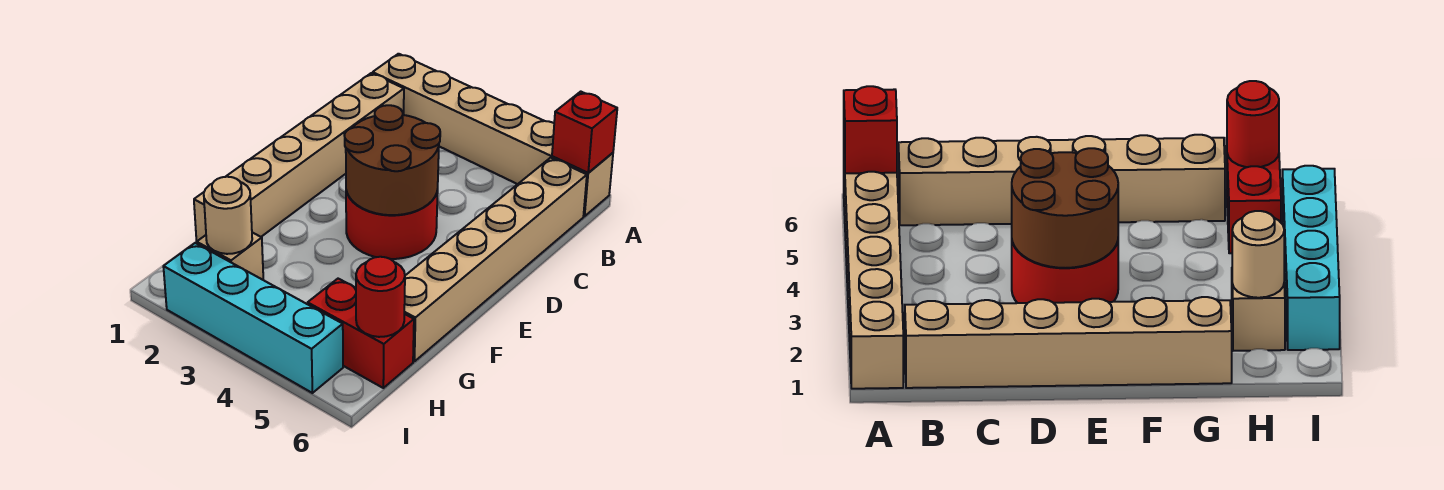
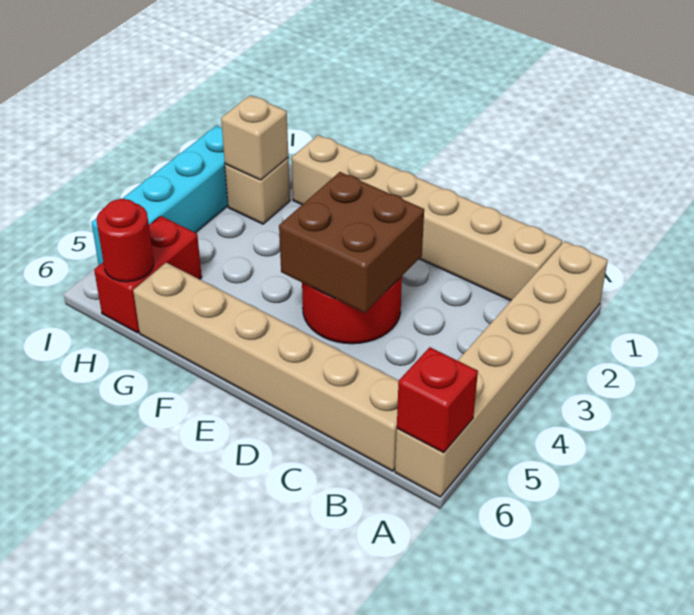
brown round brick D3:E4 level 2 -> brown brick D3:E4 level 2
tan round brick H2 level 2 -> tan brick H2 level 2

